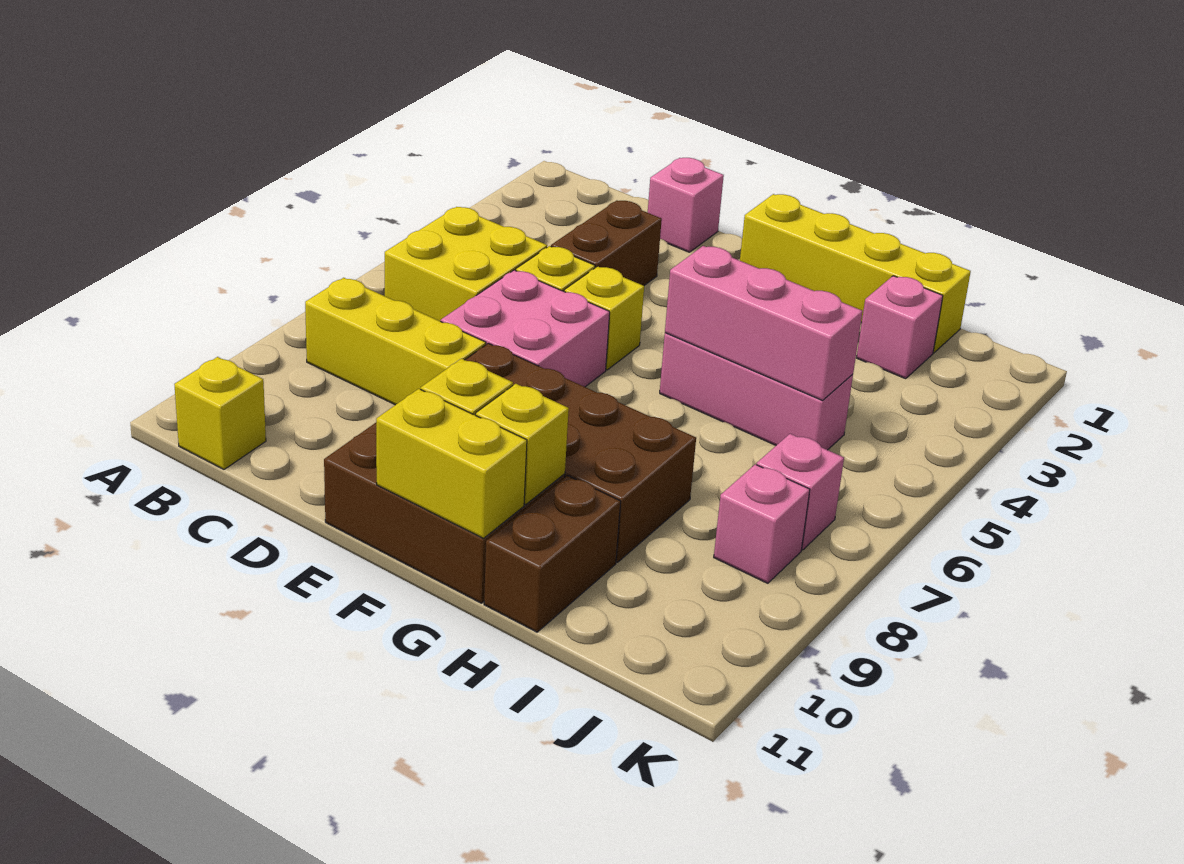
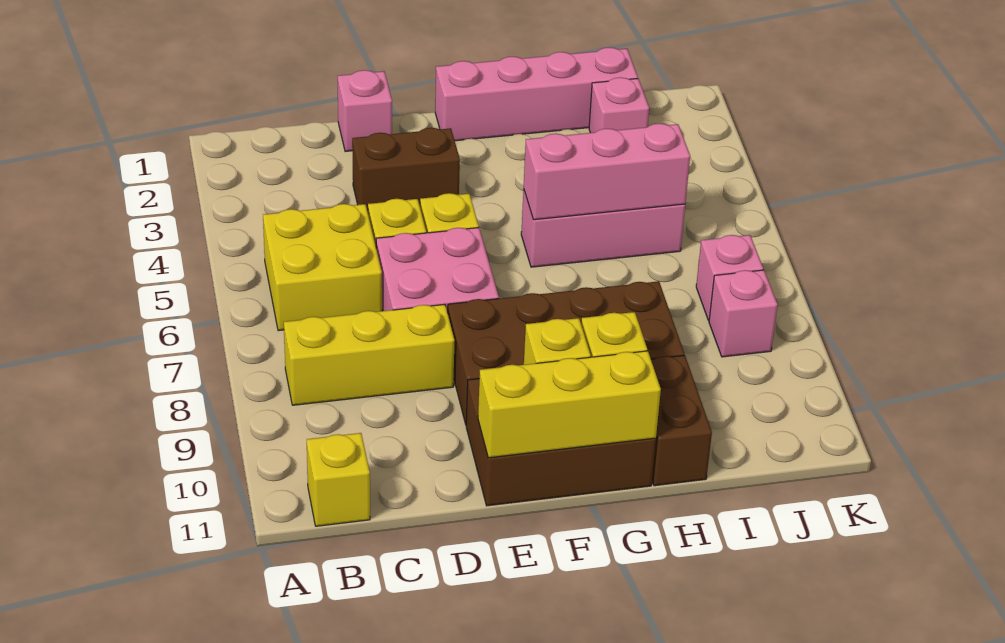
brown brick D3:D4 level 1 -> brown brick D3:E3 level 1
yellow brick F1:I1 level 1 -> pink brick F1:I1 level 1
yellow brick F11:G11 level 2 -> yellow brick E11:G11 level 2

